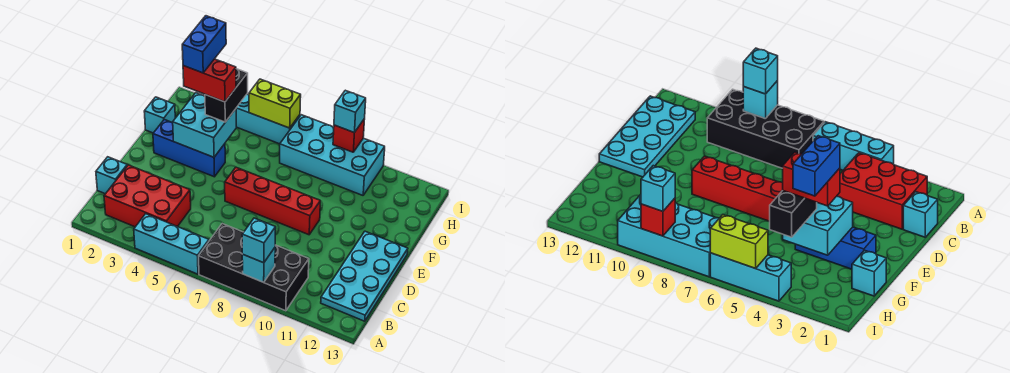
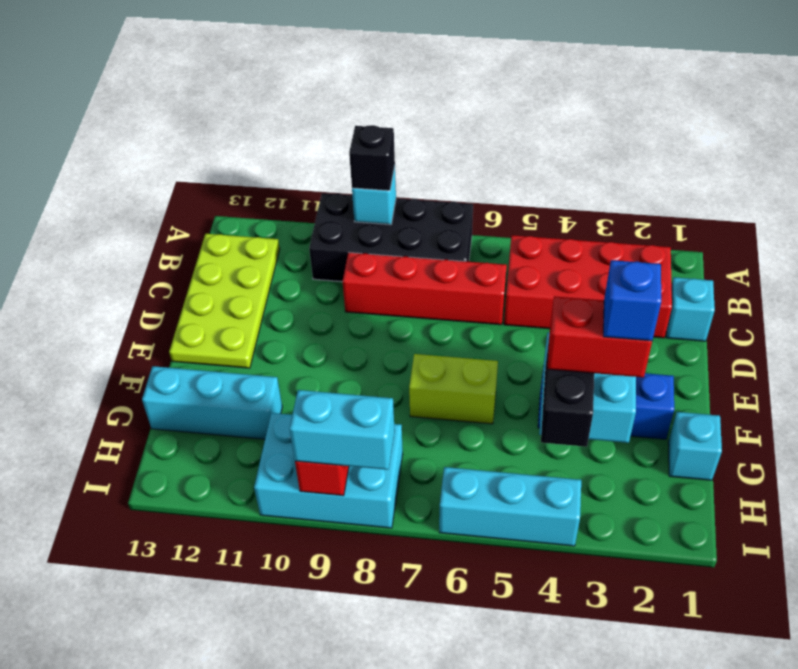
cyan brick A4:A6 level 1 -> cyan brick G11:G13 level 1
cyan brick A9 level 3 -> black brick A9 level 3
red brick B2:C4 level 1 -> red brick B2:C5 level 1
cyan plate B12:E13 level 1 -> lime plate B12:E13 level 1
red brick E6:E9 level 1 -> red brick C6:C9 level 1
blue brick G3:H3 level 5 -> blue brick G3 level 5
cyan brick H7:I10 level 1 -> cyan brick H8:I10 level 1
lime brick I5:I6 level 2 -> lime brick F6:F7 level 1
cyan brick I9 level 3 -> cyan brick I8:I9 level 3

